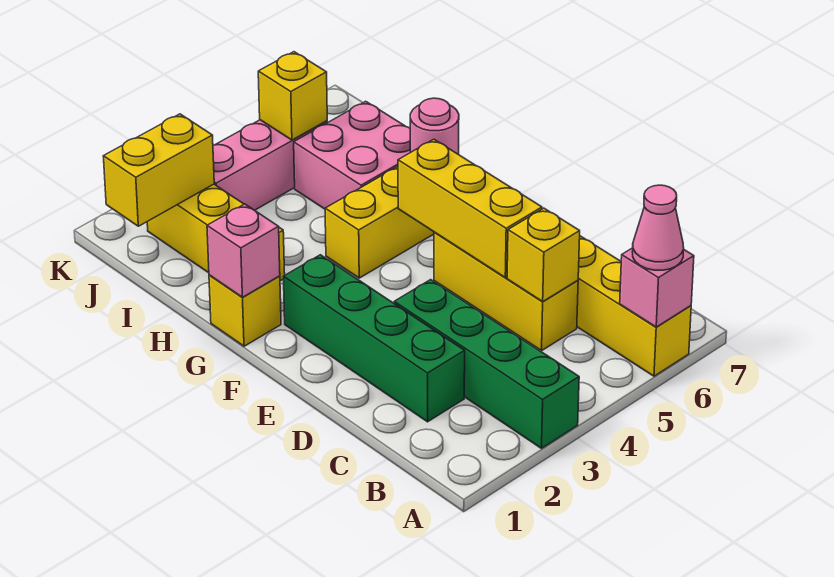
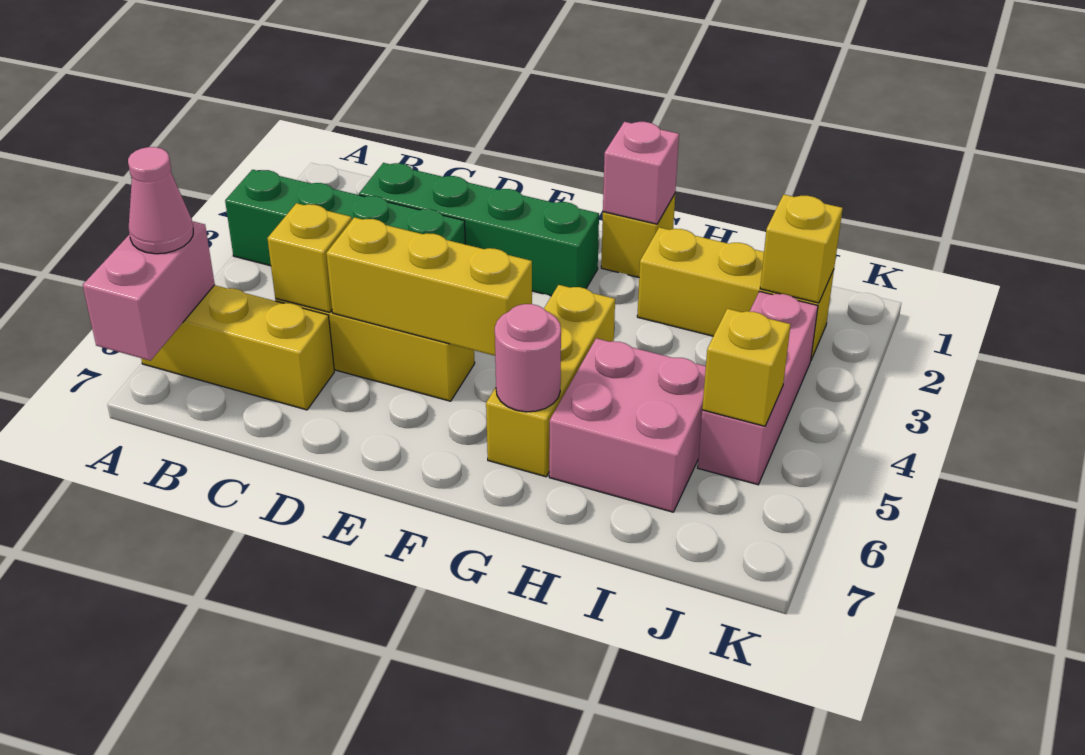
pink brick A6 level 2 -> pink brick A6:A7 level 2
yellow brick J1:J2 level 2 -> yellow brick J2 level 2

